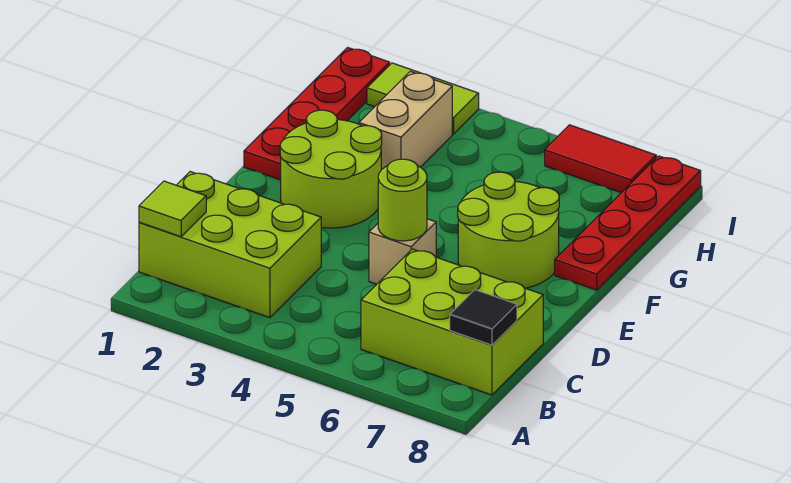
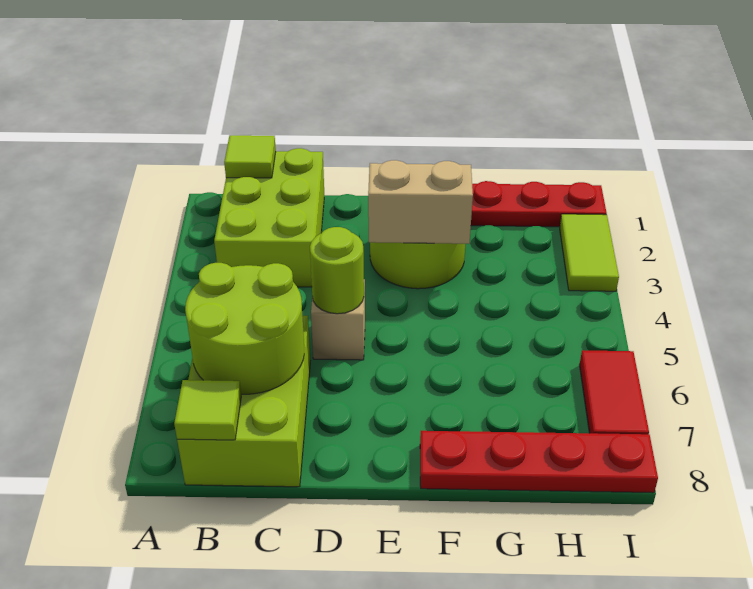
black tile B8 level 2 -> lime tile B8 level 2
lime round brick E6:F7 level 1 -> lime round brick B6:C7 level 2
tan brick G3:H3 level 1 -> tan brick E3:F3 level 2

